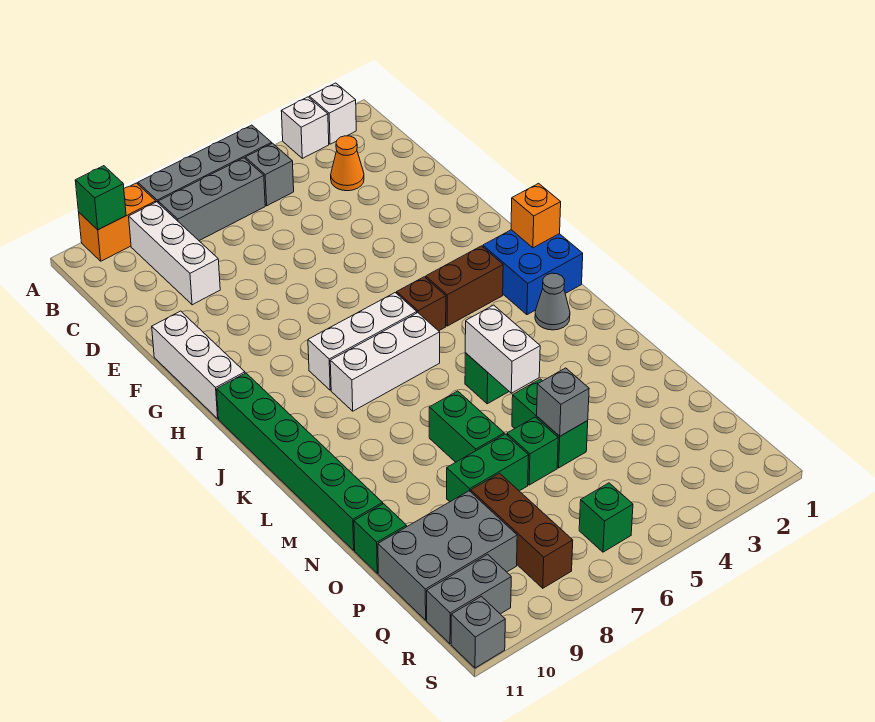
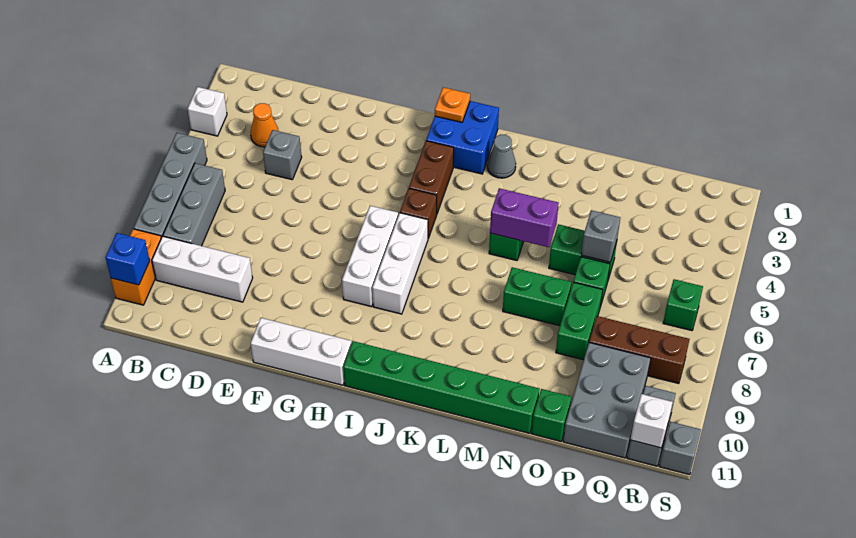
white brick A2 level 1 -> white brick R11 level 2
green brick A10 level 2 -> blue brick A10 level 2
grey brick B5 level 1 -> grey brick D4 level 1
orange brick I1 level 2 -> orange plate I1 level 2
white brick J6:J8 level 1 -> white brick H6:H8 level 1
white brick L5:M5 level 2 -> purple brick L5:M5 level 2

